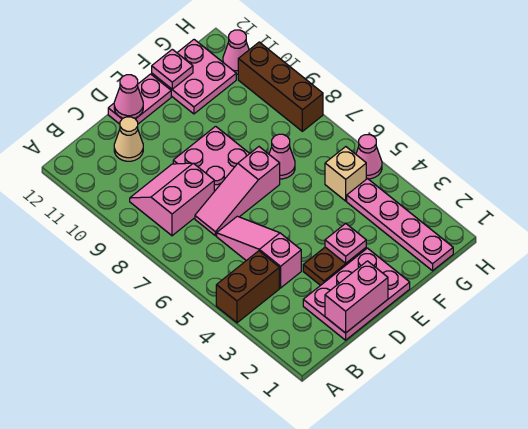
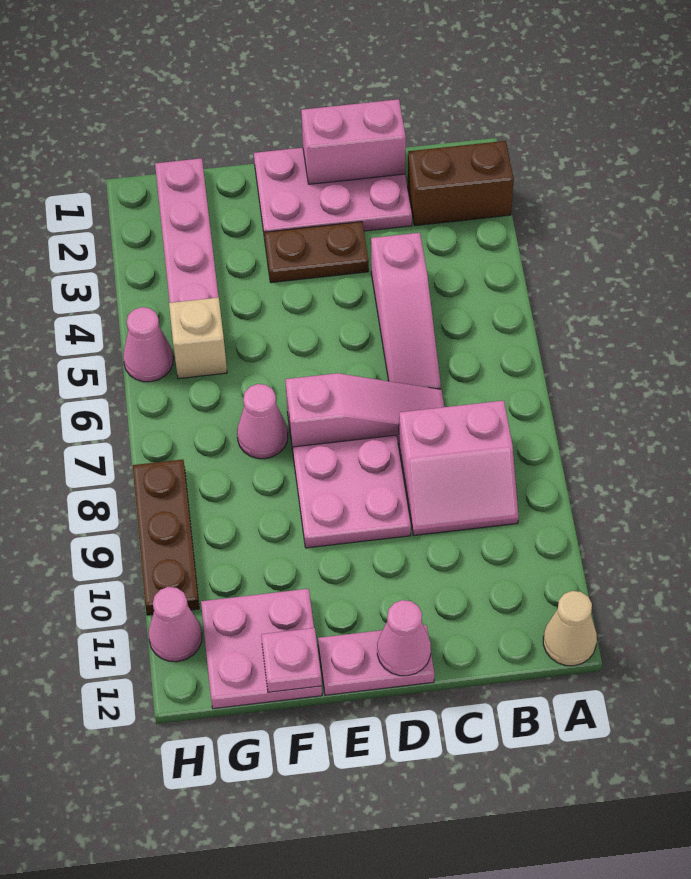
brown brick A4:B4 level 1 -> brown brick A2:B2 level 1
tan cone C11 level 1 -> tan cone A12 level 1
pink plate E3 level 2 -> none
brown brick H8:H10 level 1 -> brown plate H8:H10 level 1

